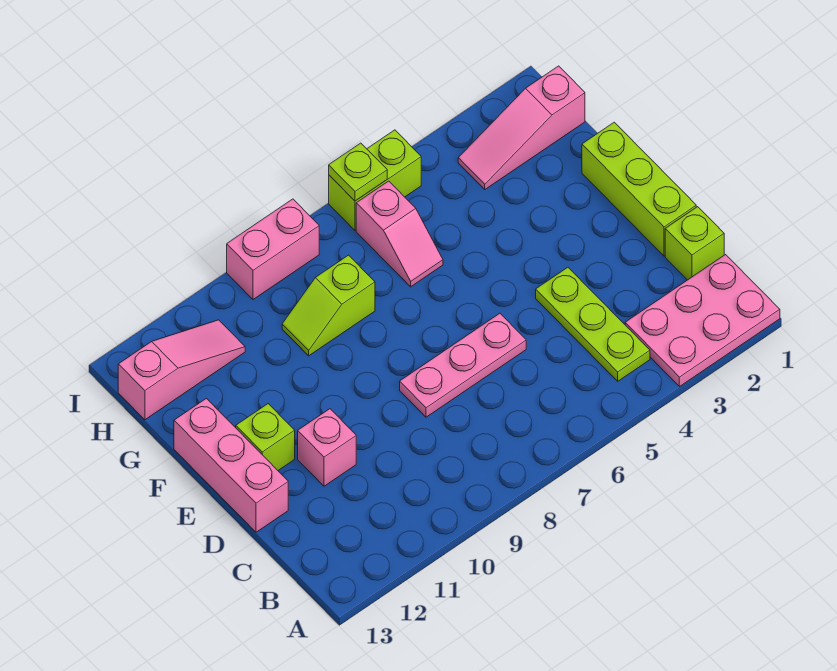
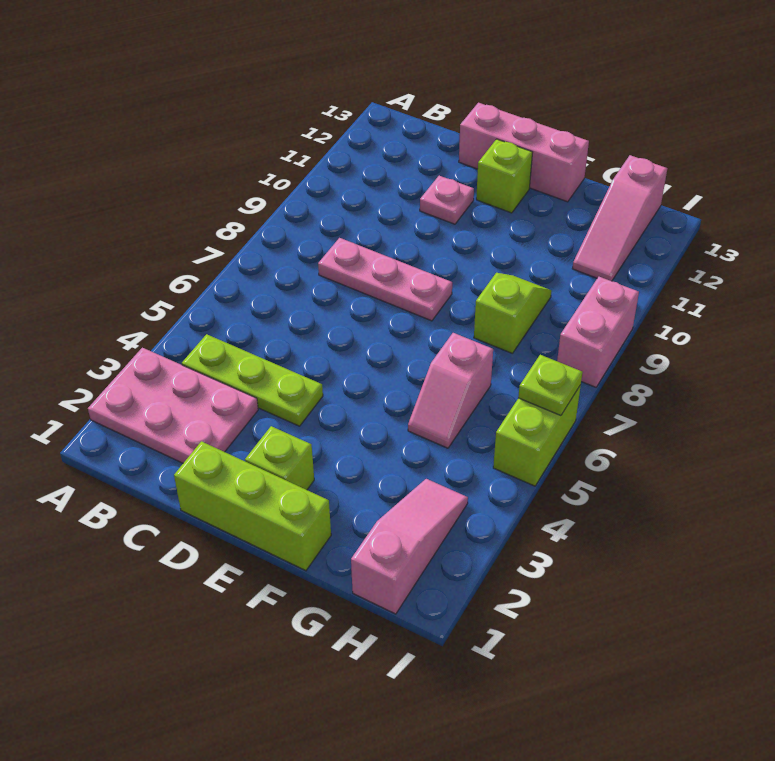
pink plate A1:B3 level 1 -> pink plate A2:C3 level 1
lime brick C1 level 1 -> lime brick E2 level 1
pink plate D6:D8 level 1 -> pink plate C8:E8 level 1
pink brick D11 level 1 -> pink plate D11 level 1
pink slope G6:H6 level 1 top H -> pink slope G5:G6 level 1 top 6

